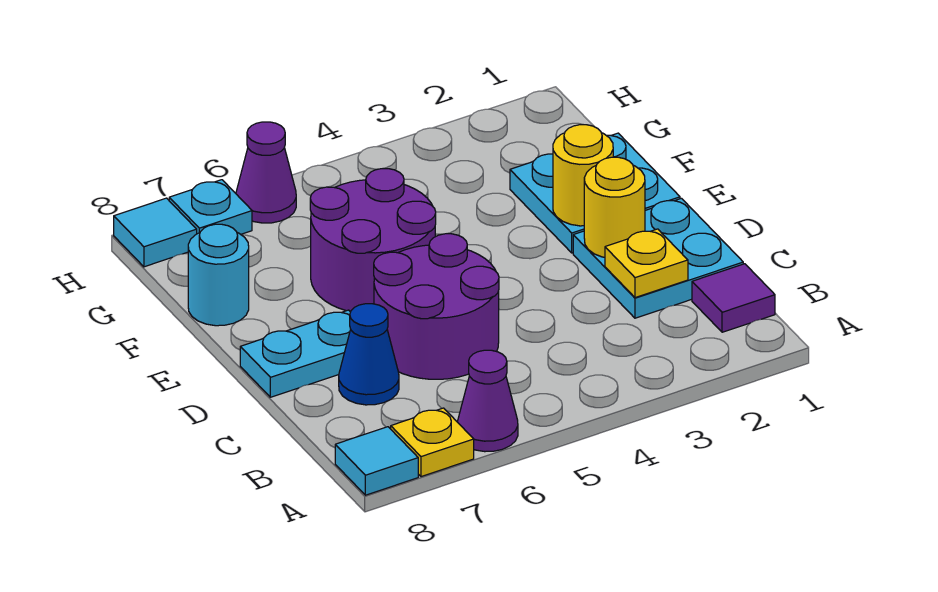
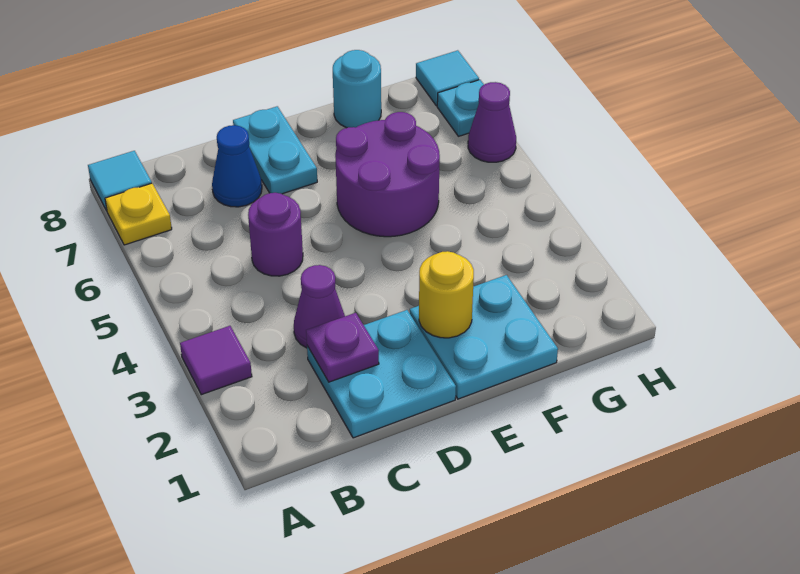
purple cone A6 level 1 -> purple cone C3 level 1
purple tile B1 level 1 -> purple tile A3 level 1
yellow plate C2 level 2 -> purple plate C2 level 2
purple round brick C5:D6 level 1 -> purple round brick C5 level 1
yellow round brick D2 level 2 -> none

